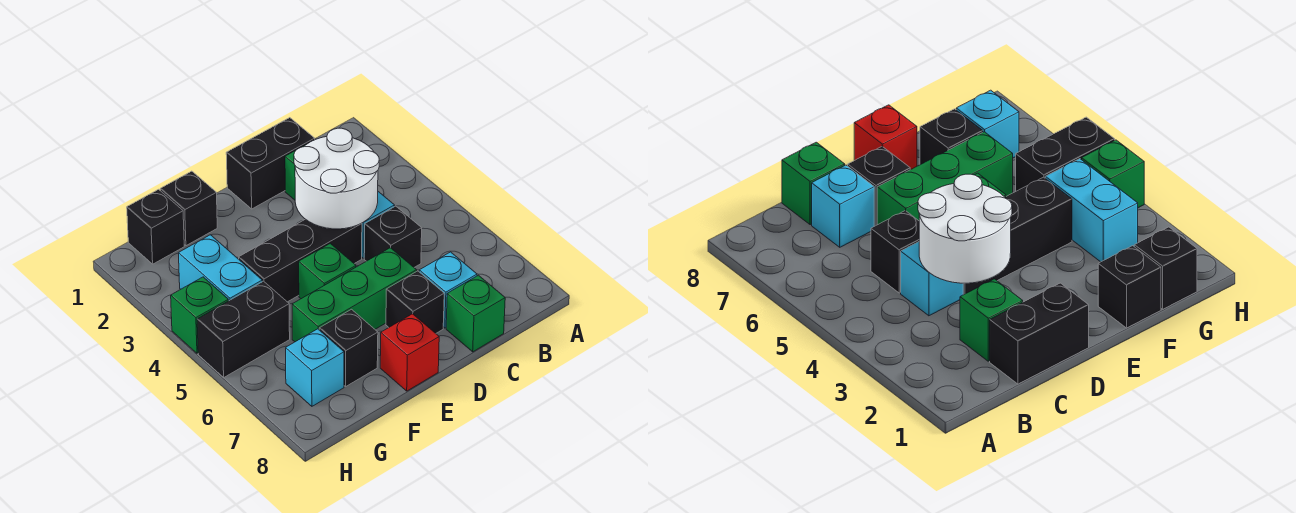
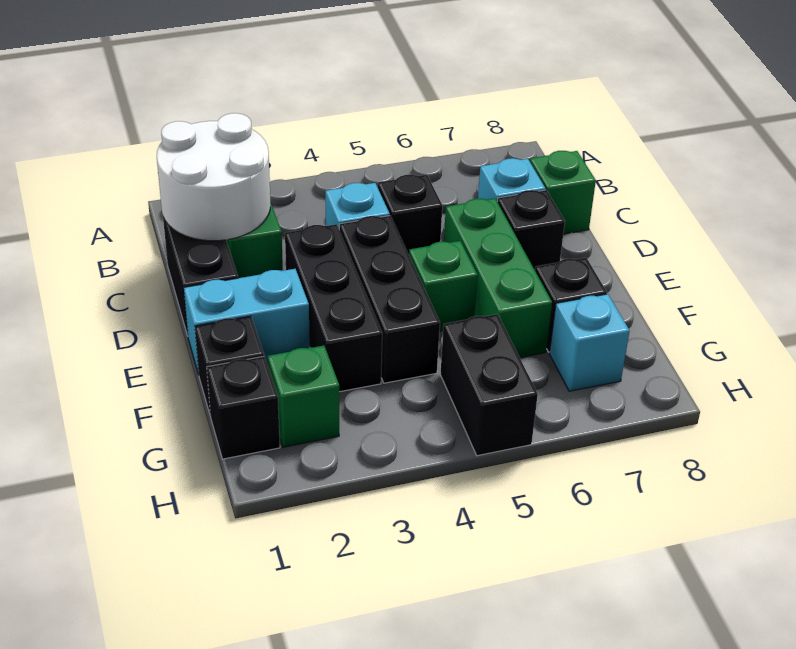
white round brick C3:D4 level 2 -> white round brick B1:C2 level 2
none -> black brick D3:F3 level 1
red brick E8 level 1 -> none
cyan brick G3:G4 level 1 -> cyan brick E1:E2 level 1
green brick H4 level 1 -> green brick G2 level 1

